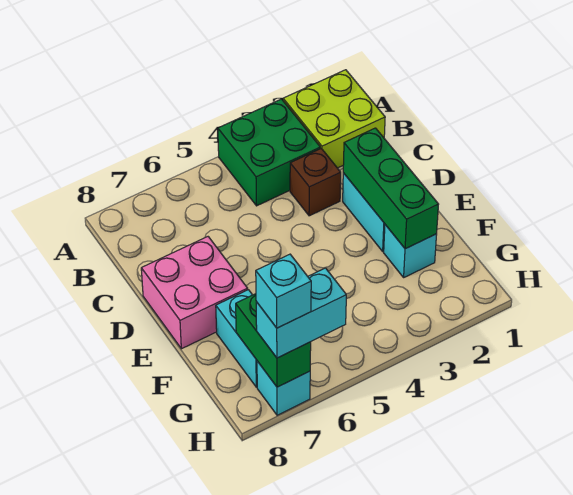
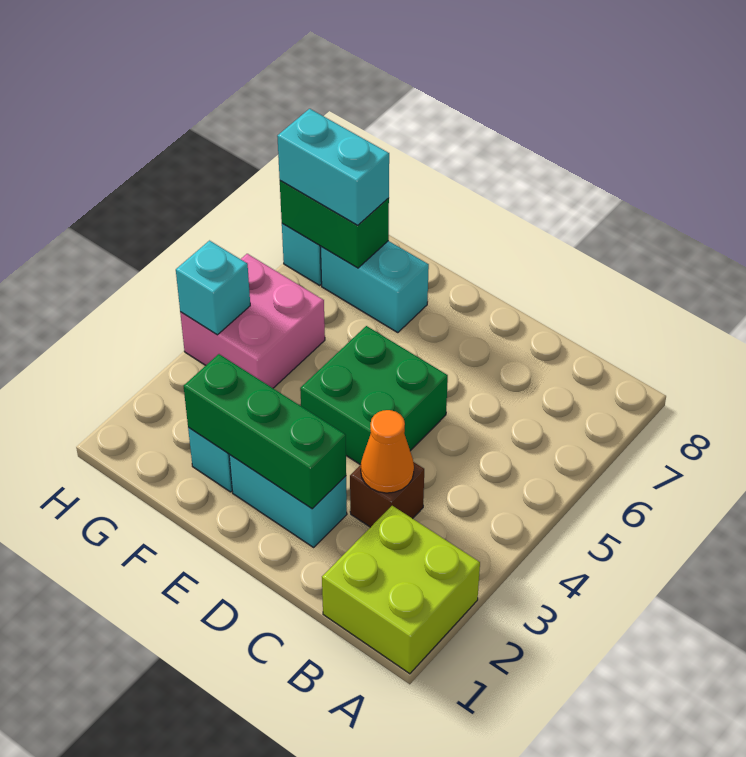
green brick A3:B4 level 1 -> green brick D4:E5 level 1
none -> orange cone C3 level 2
pink brick D7:E8 level 1 -> pink brick G4:H5 level 1
cyan brick H6:H7 level 3 -> cyan brick G7:H7 level 3
cyan brick H7 level 4 -> cyan brick H4 level 2

